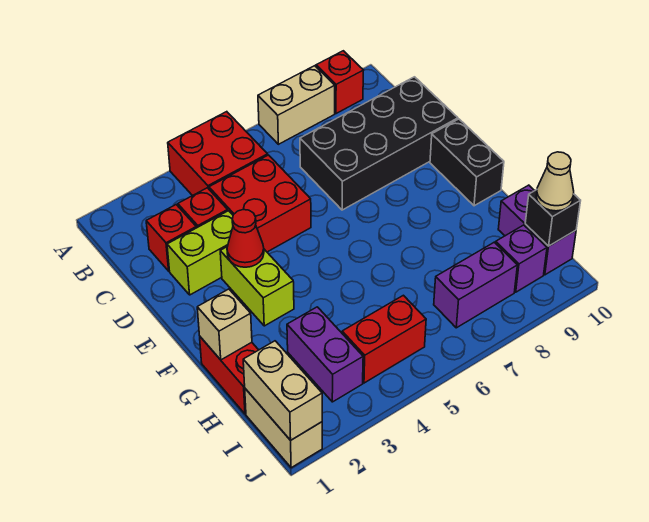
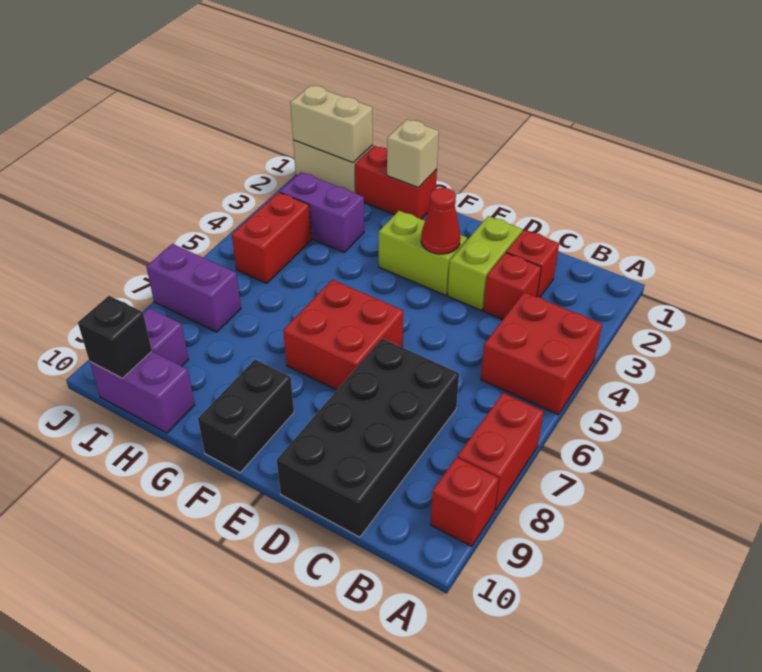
tan brick A7:A8 level 1 -> red brick A7:A8 level 1
red brick C4:D5 level 1 -> red brick E6:F7 level 1
black brick E10:F10 level 1 -> black brick F9:F10 level 1
purple brick I7:I8 level 1 -> purple brick I7:J7 level 1
tan cone I10 level 3 -> none

